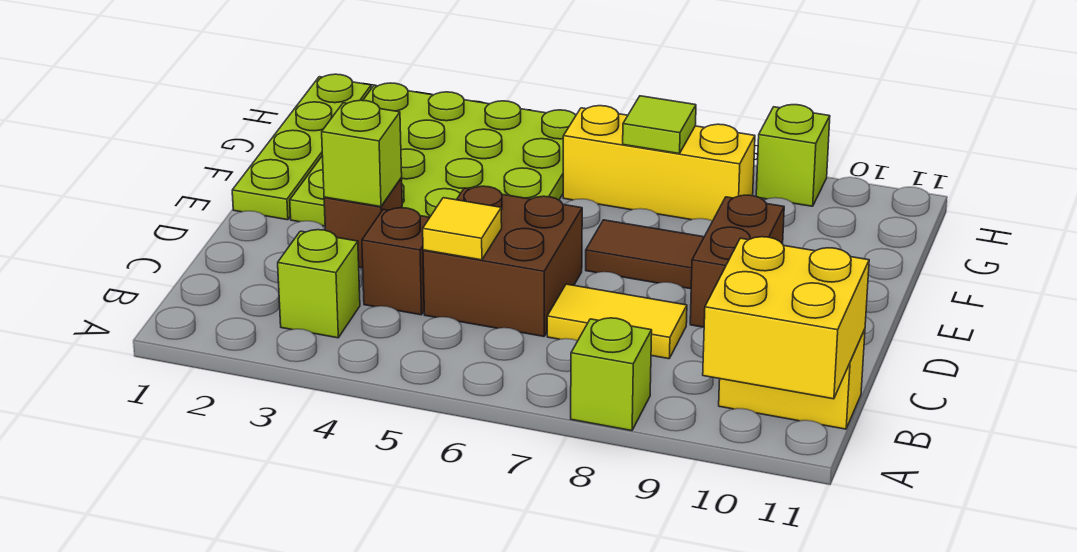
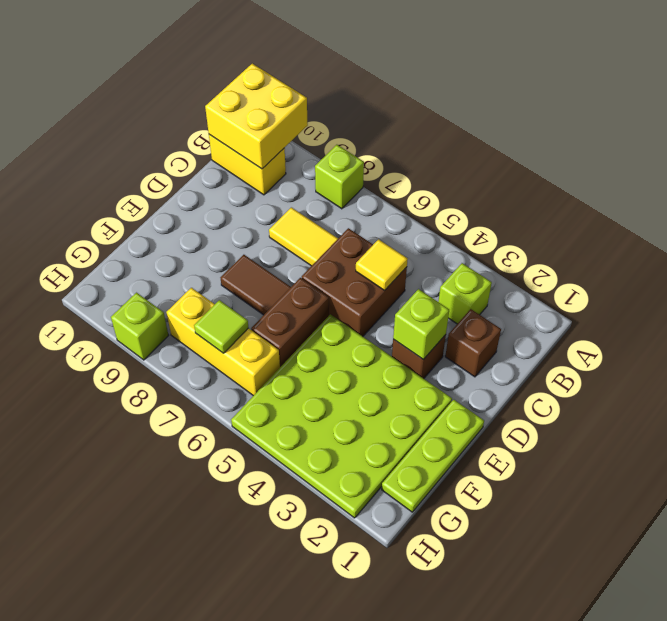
brown brick C4 level 1 -> brown brick C2 level 1
brown brick D9:E9 level 1 -> brown brick E6:F6 level 1
lime plate E1:H1 level 1 -> lime plate E1:G1 level 1

